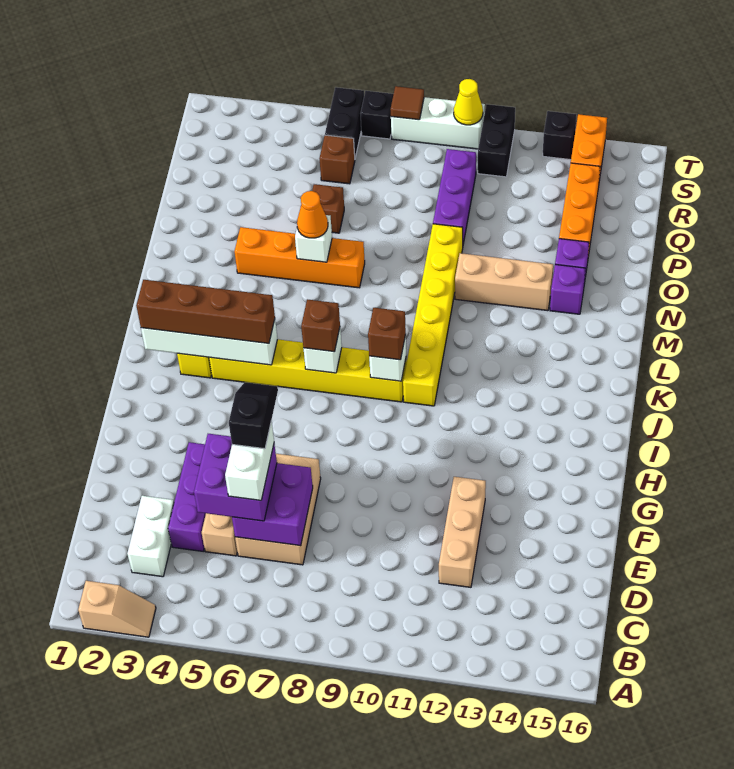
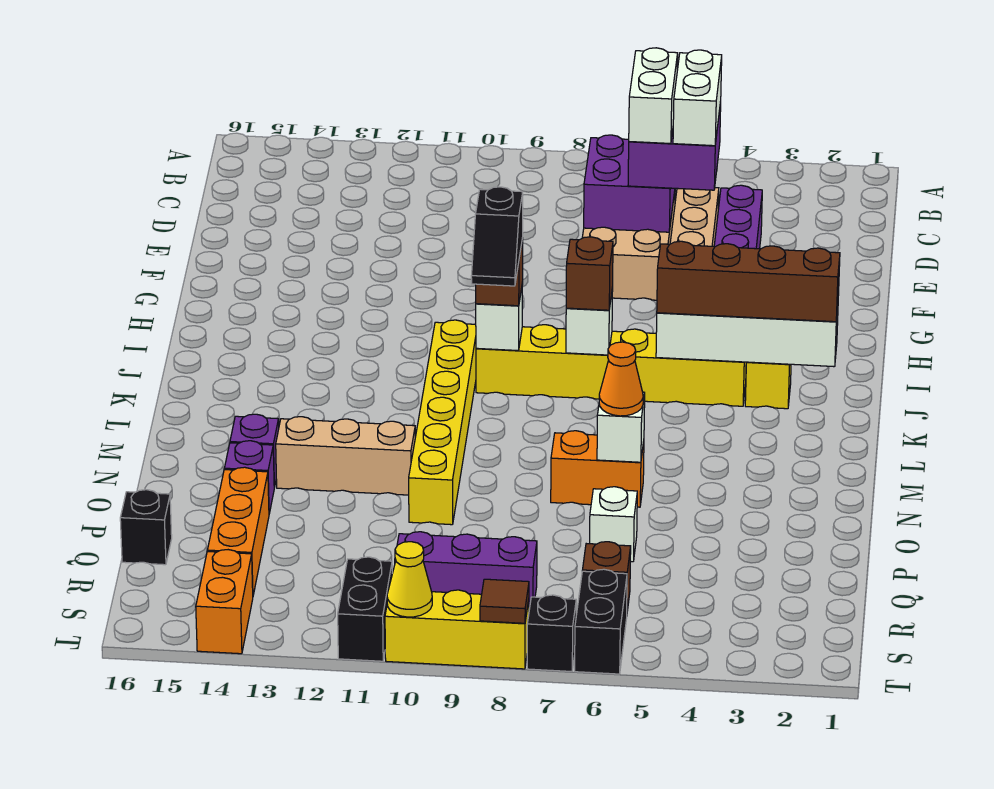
tan slope A2:A3 level 1 top 2 -> none
white brick C3:D3 level 1 -> white brick D5:E5 level 4
tan brick D12:F12 level 1 -> none
black slope E6:F6 level 5 top E -> black slope J9:K9 level 4 top J
orange brick N4:N7 level 1 -> orange brick N6:N7 level 1
brown brick P6 level 1 -> white brick P6 level 1
purple brick P10:R10 level 1 -> purple brick R8:R10 level 1
white brick T8:T10 level 1 -> yellow brick T8:T10 level 1
black brick T13 level 1 -> black brick Q16 level 1

